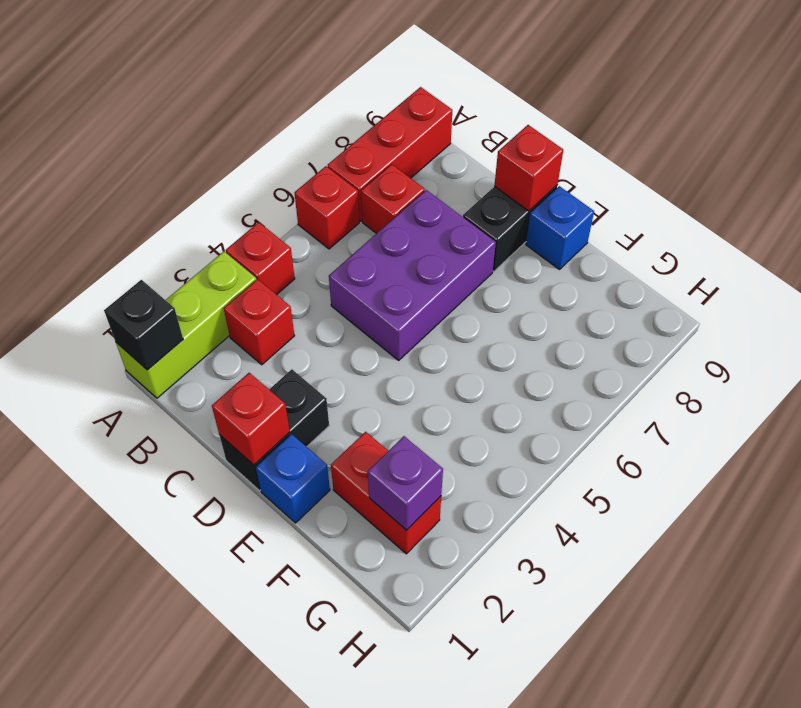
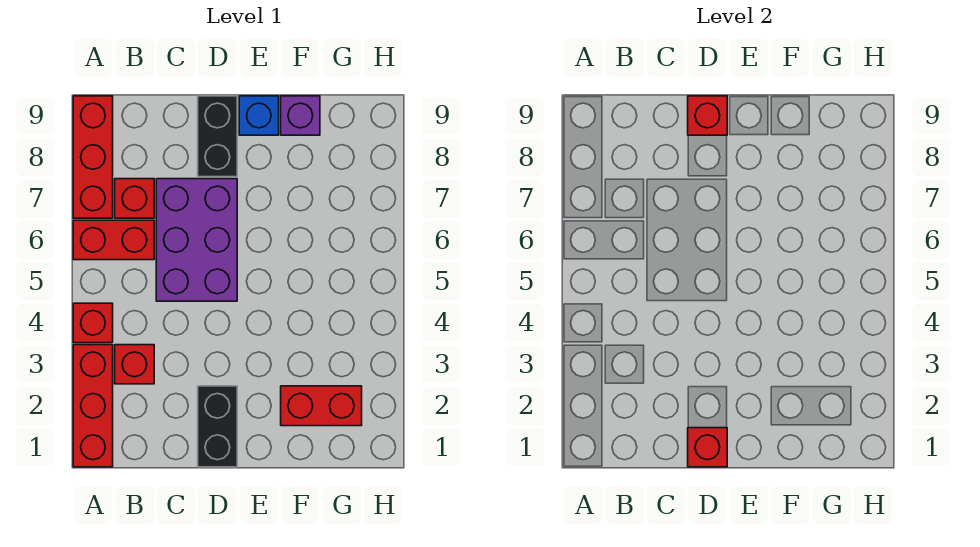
lime brick A1:A3 level 1 -> red brick A1:A3 level 1
black brick A1 level 2 -> none
red brick A6 level 1 -> red brick A6:B6 level 1
blue brick E1 level 1 -> none
purple brick G2 level 2 -> purple brick F9 level 1

